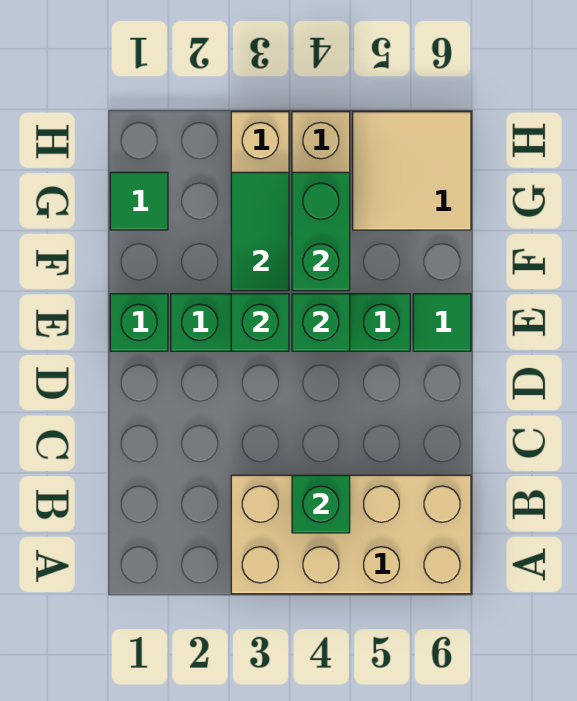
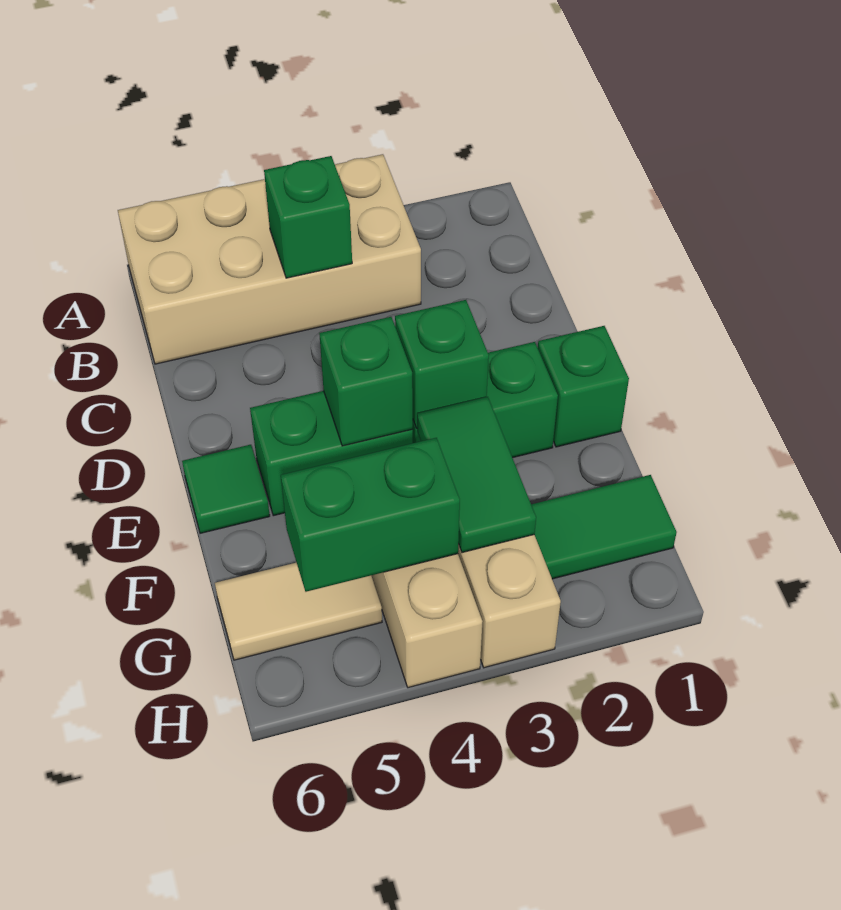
green brick F4:G4 level 2 -> green brick G4:G5 level 2
green tile G1 level 1 -> green tile G1:G2 level 1
tan tile G5:H6 level 1 -> tan tile G5:G6 level 1

